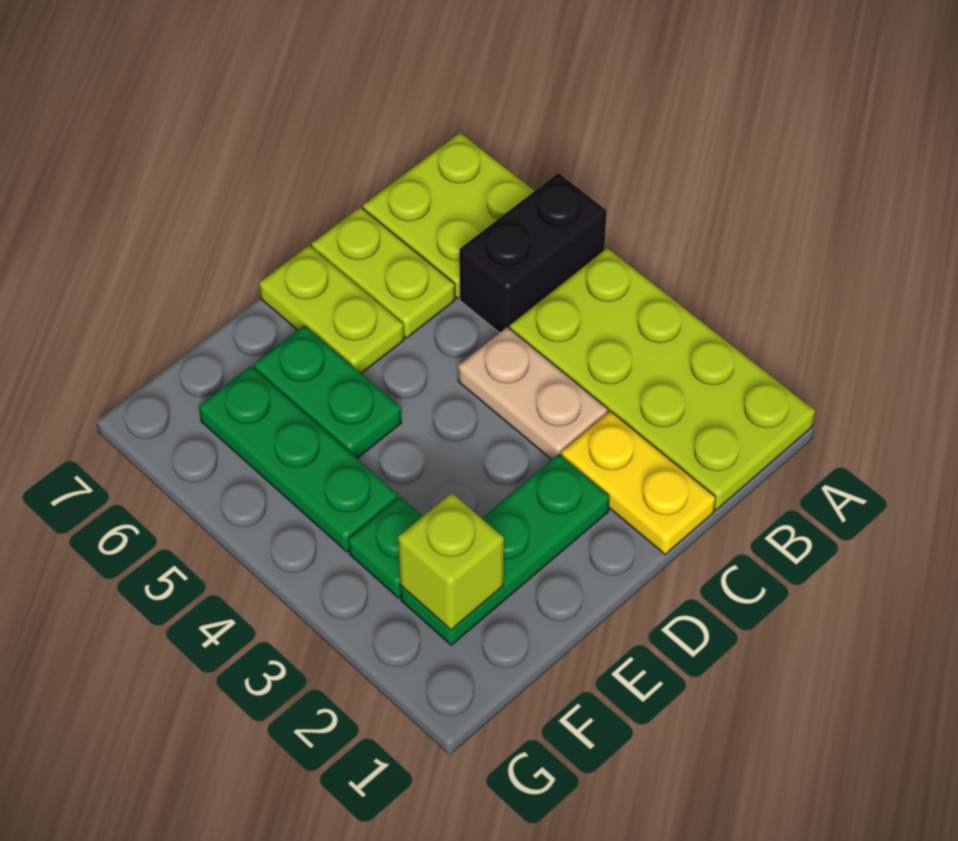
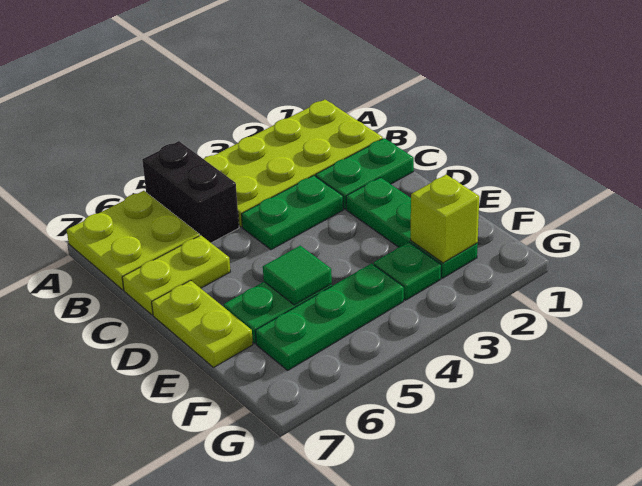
yellow plate C1:C2 level 1 -> green plate C1:C2 level 1
tan plate C3:C4 level 1 -> green plate C3:C4 level 1
lime plate D6:D7 level 1 -> lime plate D7:E7 level 1
none -> green tile E5 level 2

